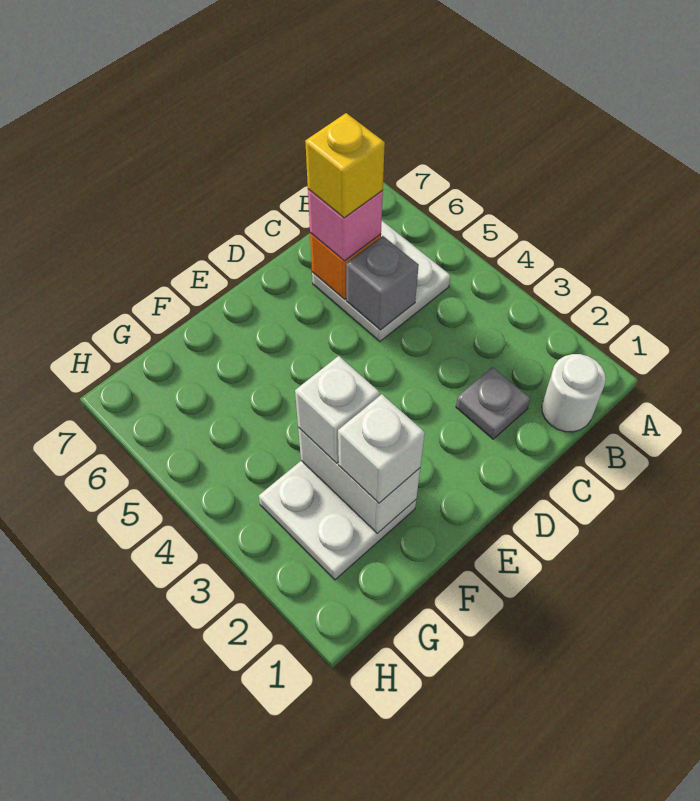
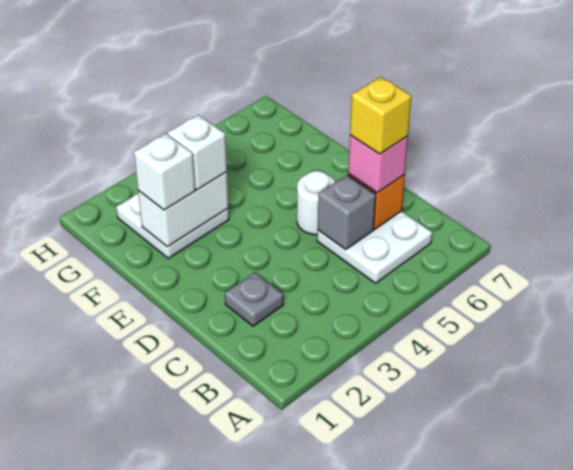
white round brick B1 level 1 -> white round brick D5 level 1

